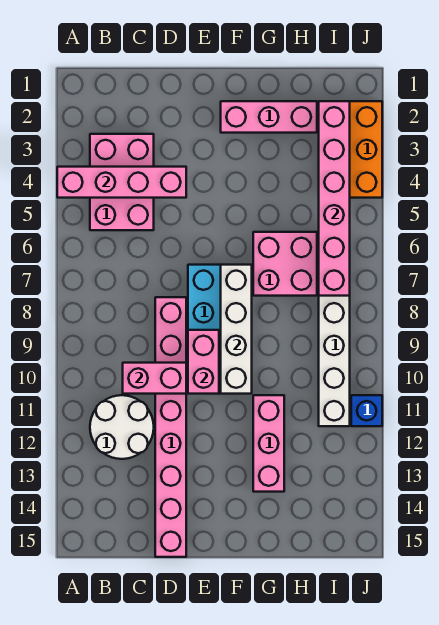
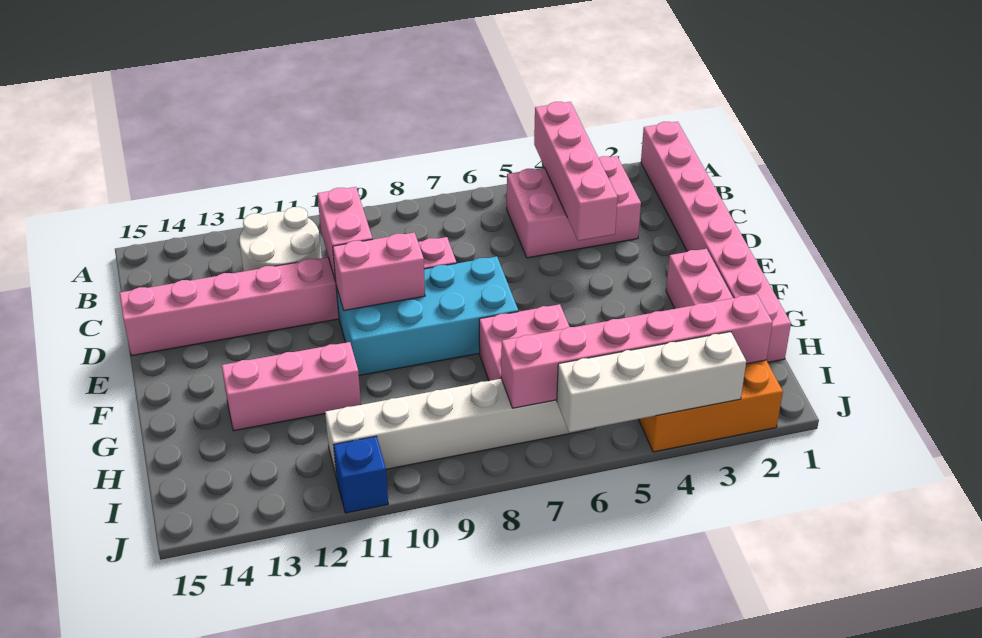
none -> pink brick A1:H1 level 1
white brick F7:F10 level 2 -> white brick J3:J6 level 2

